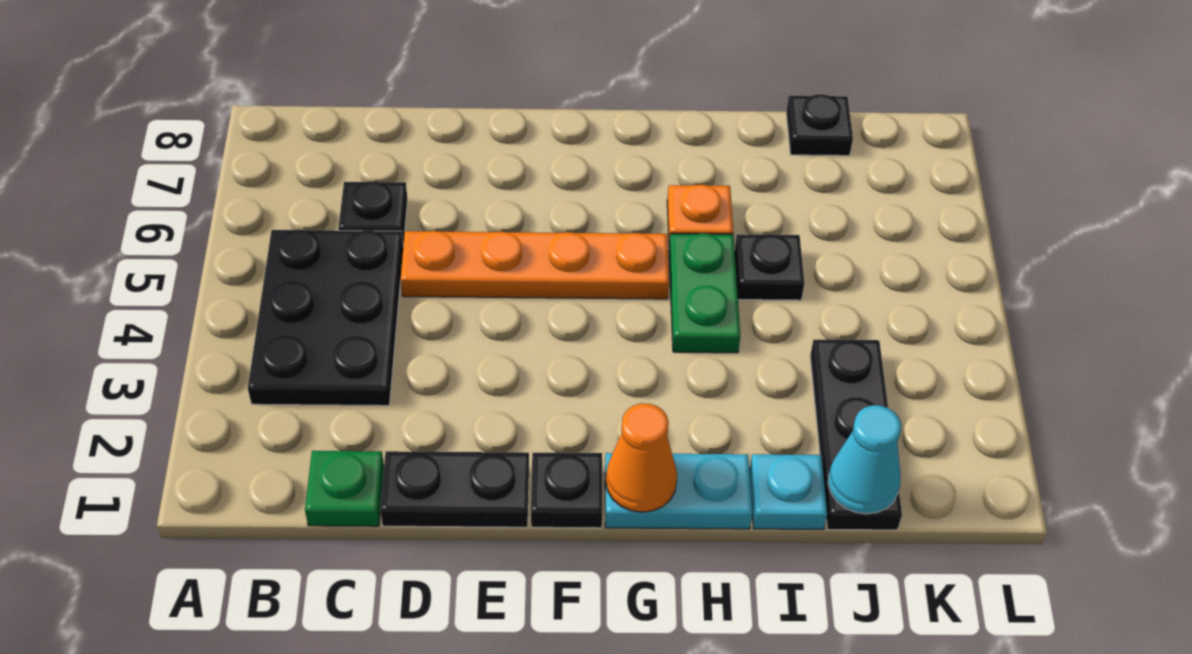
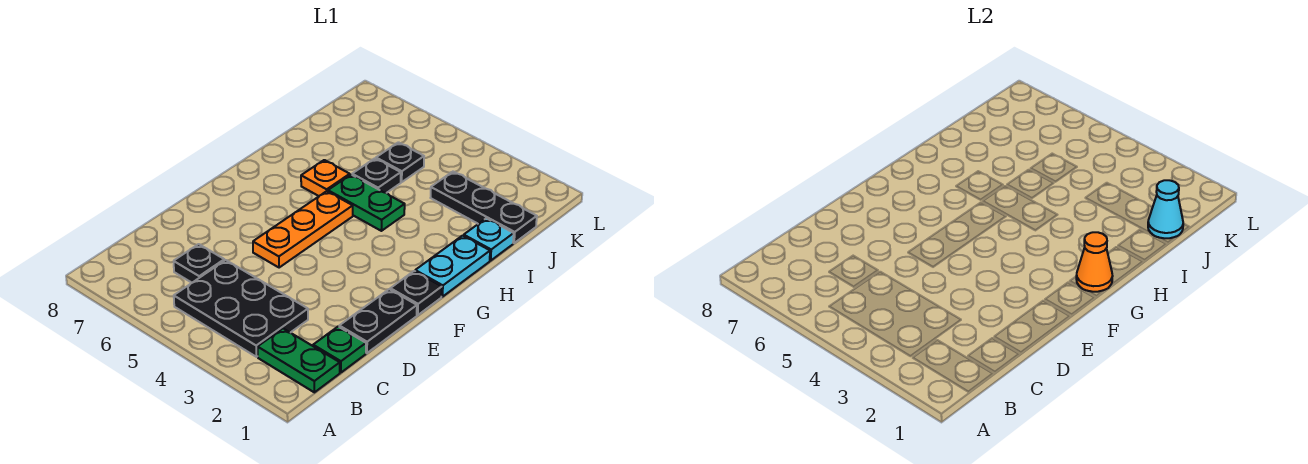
none -> green plate B1:B2 level 1
orange plate D5:G5 level 1 -> orange plate E5:G5 level 1
black plate J8 level 1 -> black plate J5 level 1

